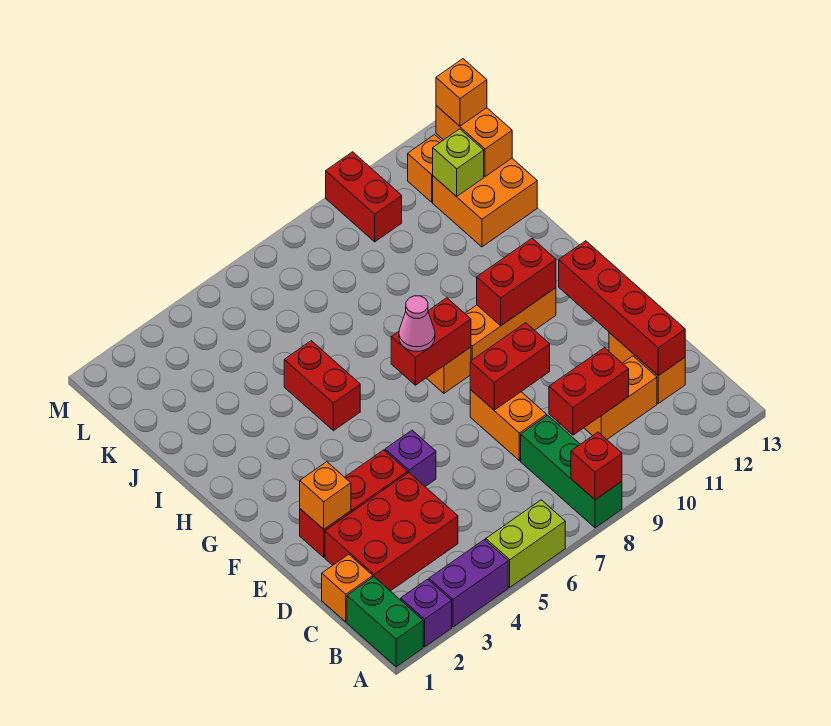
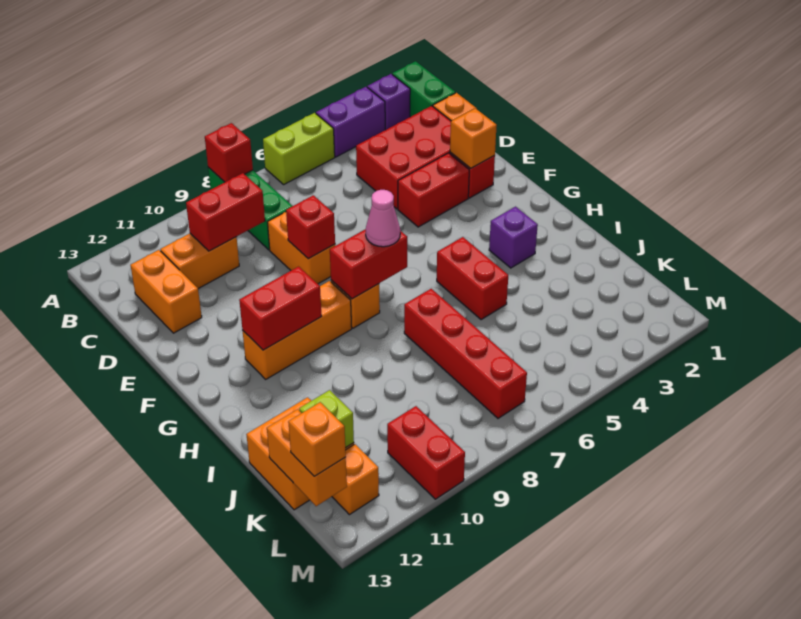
red brick C12:F12 level 2 -> red brick I7:L7 level 1
purple brick E5 level 1 -> purple brick H3 level 1
red brick E8:E9 level 2 -> red brick E8 level 2

